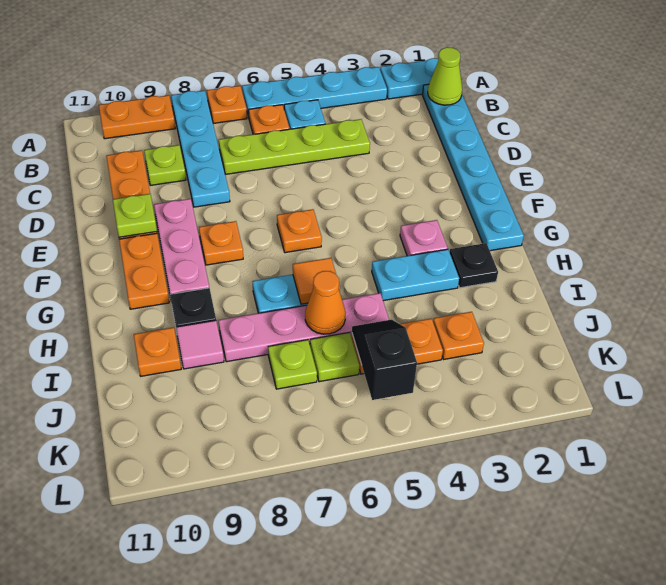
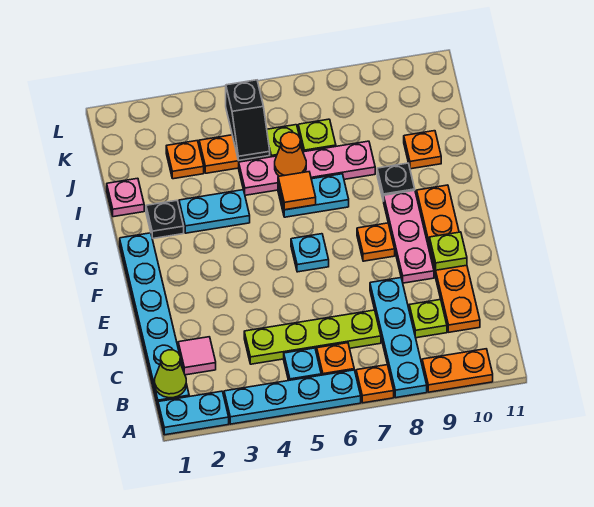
orange plate F6 level 1 -> cyan plate F6 level 1
pink plate G3 level 1 -> pink plate I1 level 1
pink tile I9 level 1 -> pink tile C2 level 1

